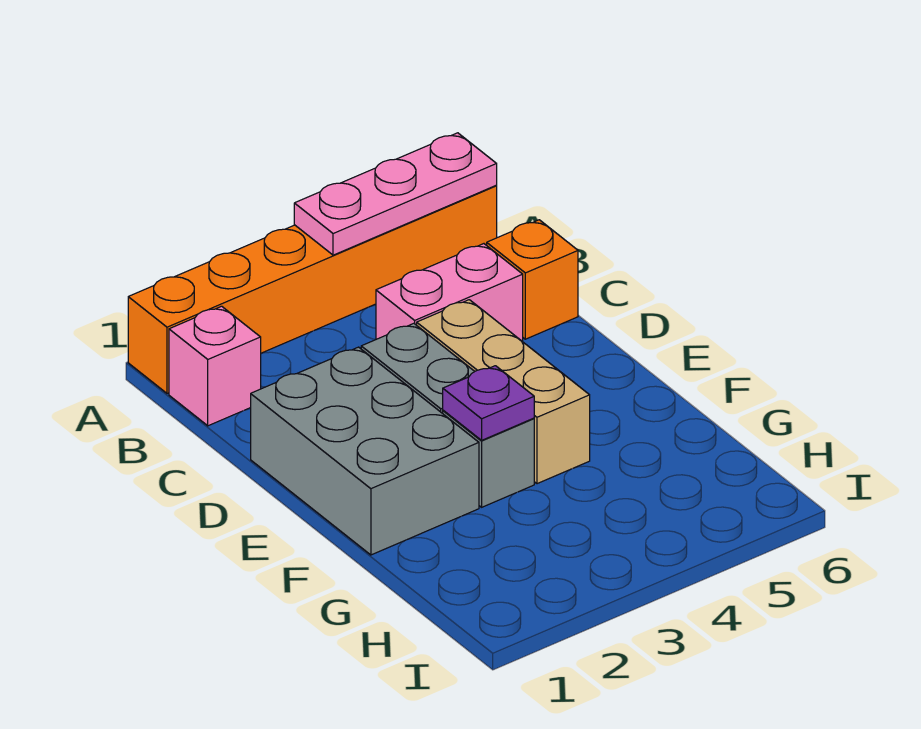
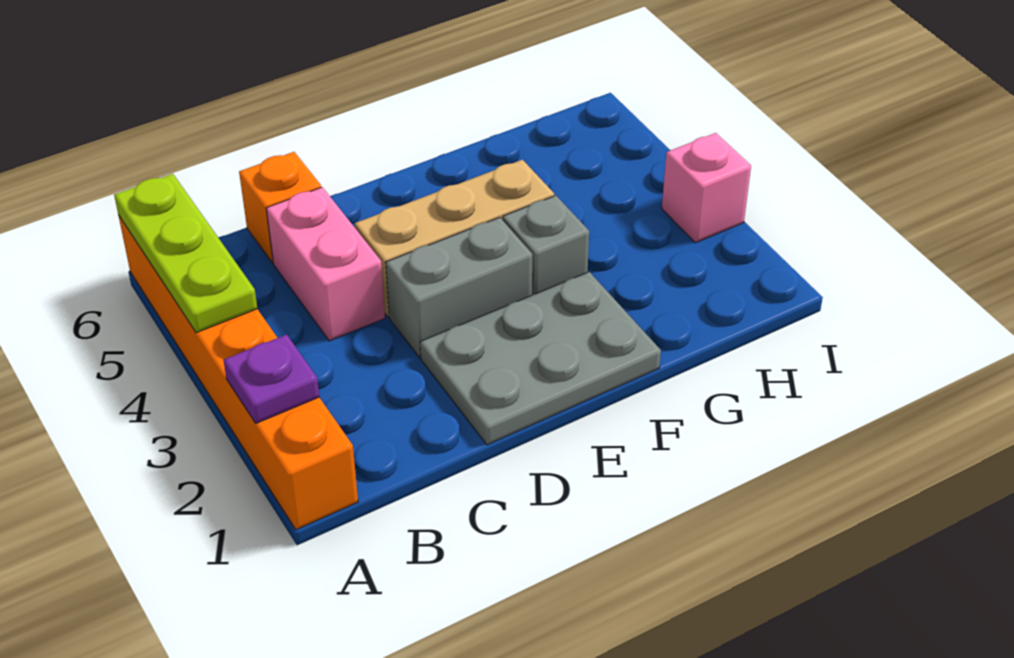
pink plate A4:A6 level 2 -> lime plate A4:A6 level 2
pink brick B1 level 1 -> pink brick I3 level 1
grey brick D1:F2 level 1 -> grey plate D1:F2 level 1
purple plate F3 level 2 -> purple plate A2 level 2

